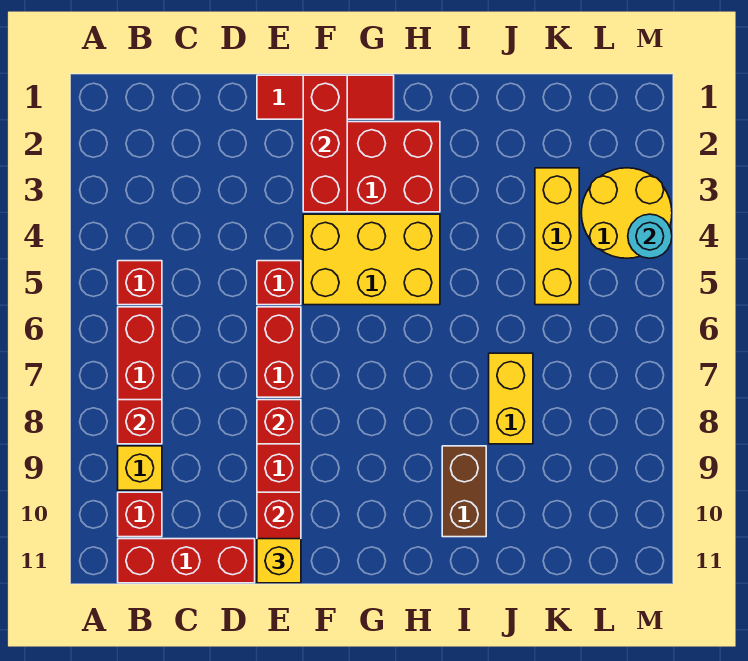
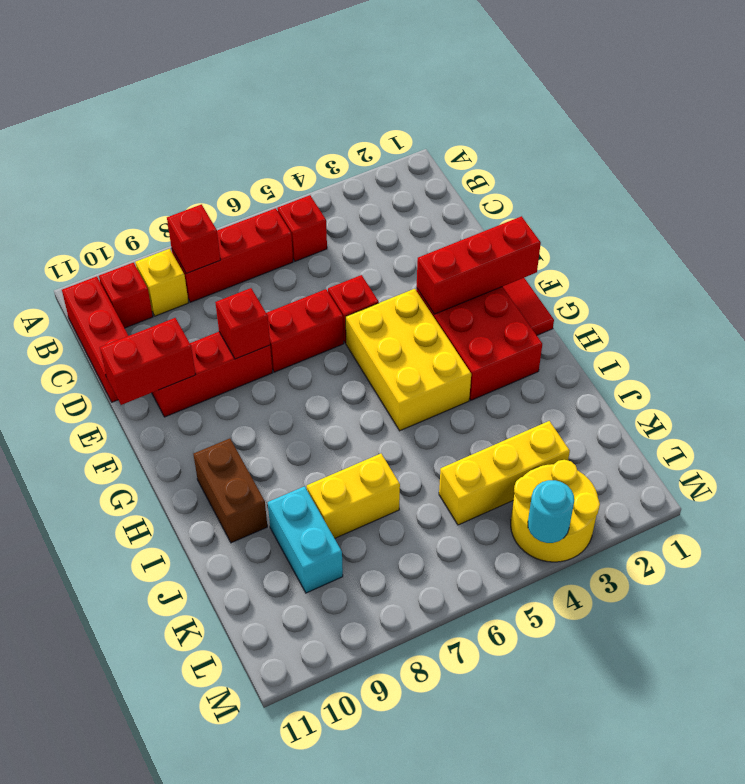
yellow brick E11 level 3 -> none
brown brick I9:I10 level 1 -> brown brick H10:I10 level 1
none -> cyan brick J9:K9 level 1

